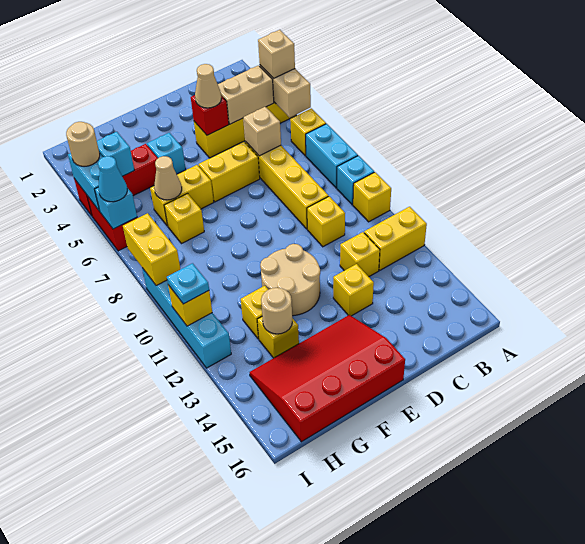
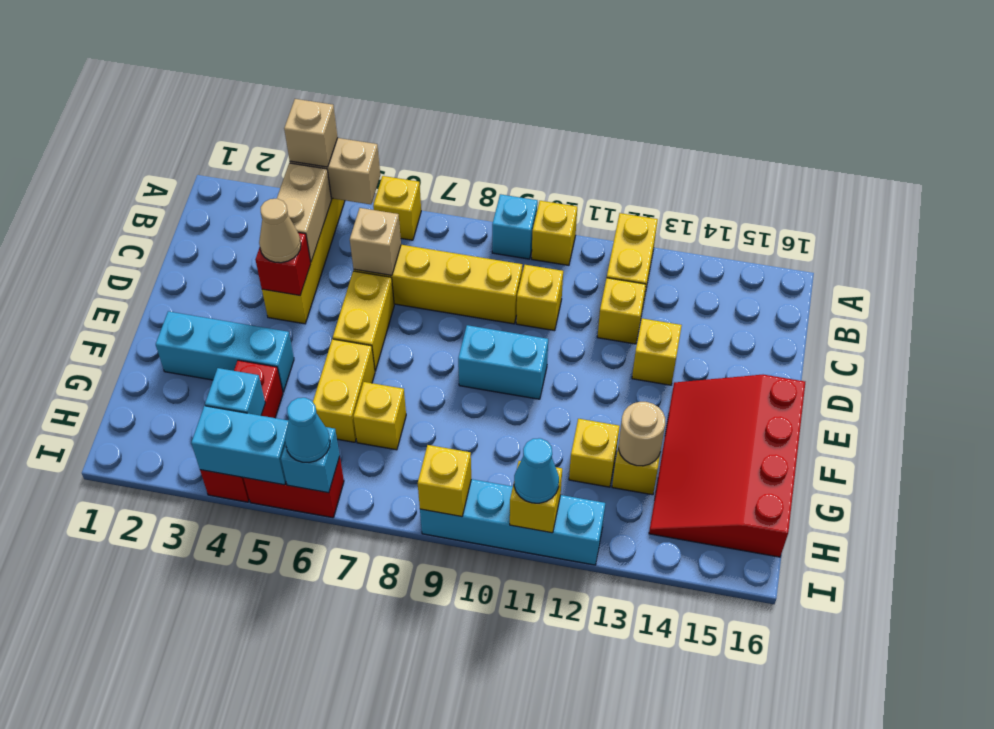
cyan brick A7:A8 level 1 -> cyan brick E9:E10 level 1
tan round brick E11:F12 level 1 -> none
cyan brick F4 level 1 -> cyan brick F2:F4 level 1
tan cone G6 level 2 -> none
tan round brick I4 level 3 -> none
yellow brick I8:I9 level 2 -> yellow brick I9 level 2
cyan plate I11 level 3 -> cyan cone I11 level 3

